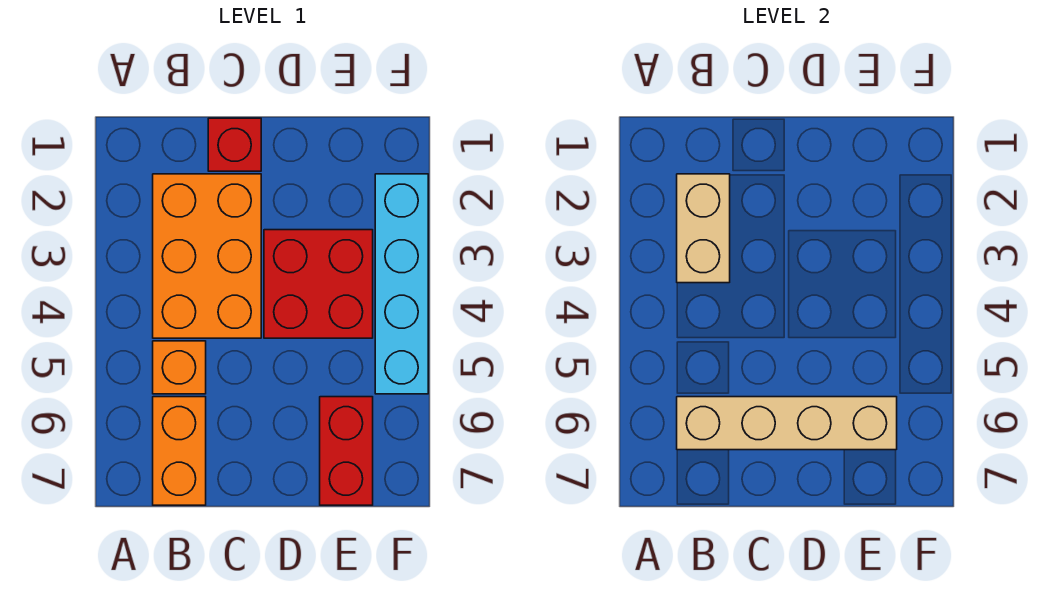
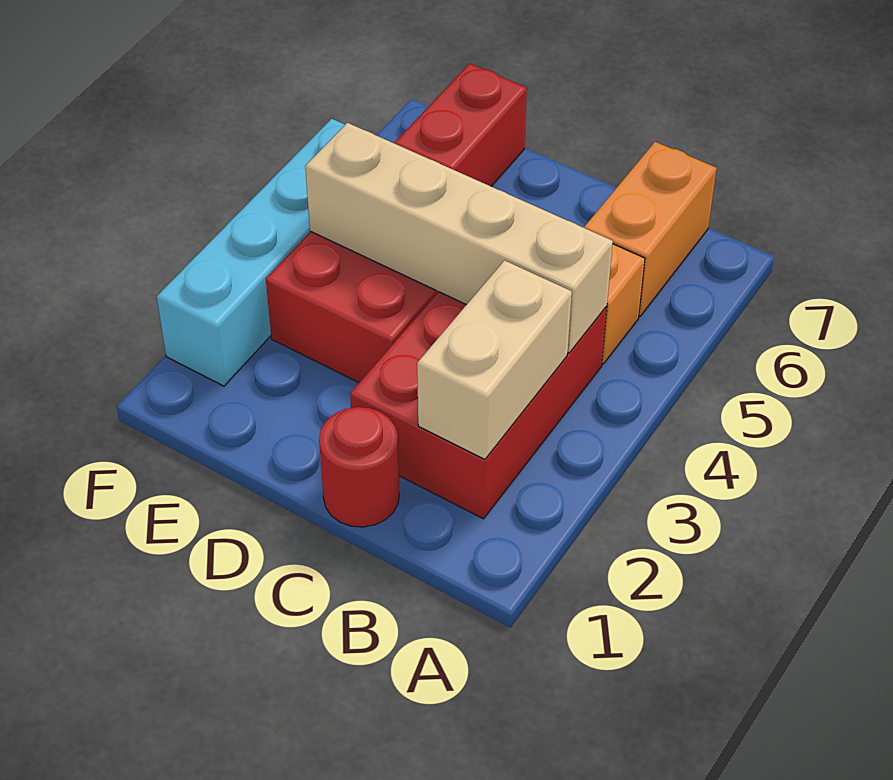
orange brick B2:C4 level 1 -> red brick B2:C4 level 1
tan brick B6:E6 level 2 -> tan brick B4:E4 level 2
red brick C1 level 1 -> red round brick C1 level 1

